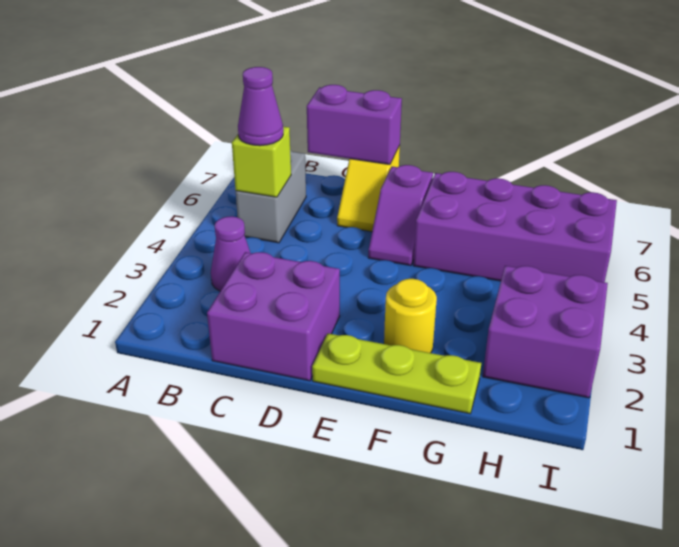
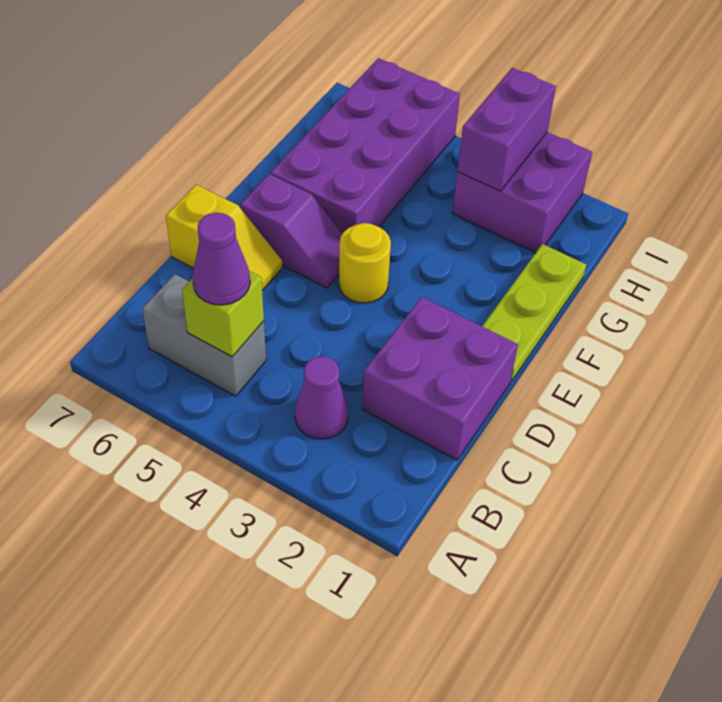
purple brick C7:D7 level 2 -> purple brick H3:I3 level 2
yellow round brick F2 level 1 -> yellow round brick E4 level 1

